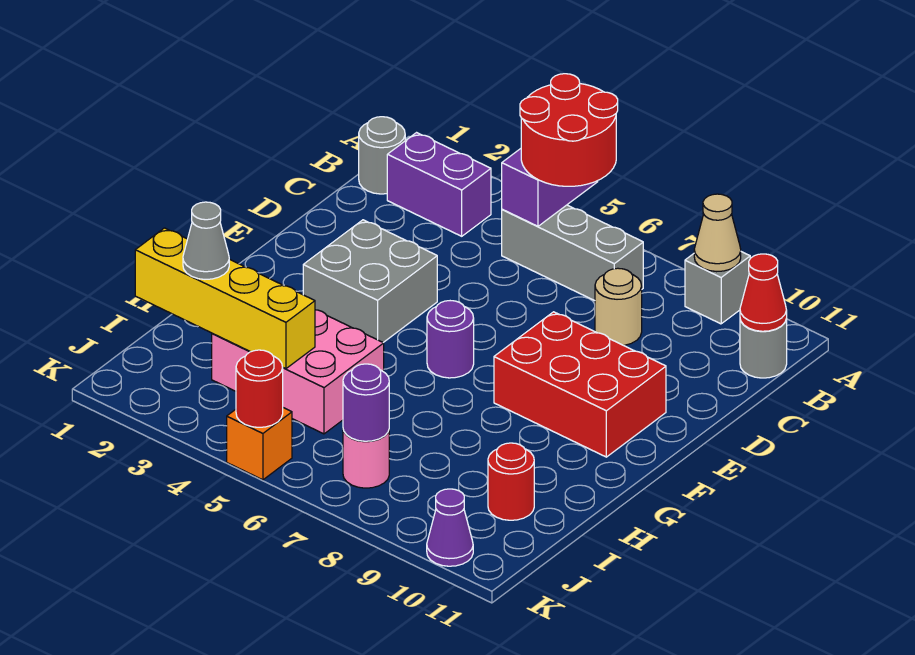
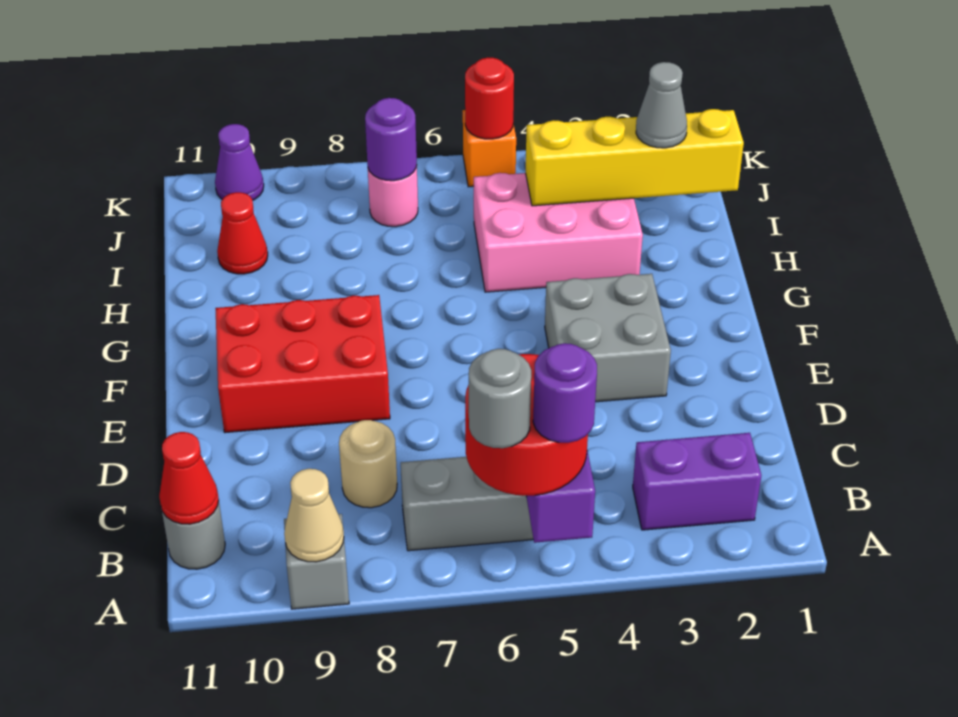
grey round brick B1 level 1 -> grey round brick A6 level 4
purple round brick F6 level 1 -> purple round brick A5 level 4
red round brick I10 level 1 -> red cone I10 level 1

